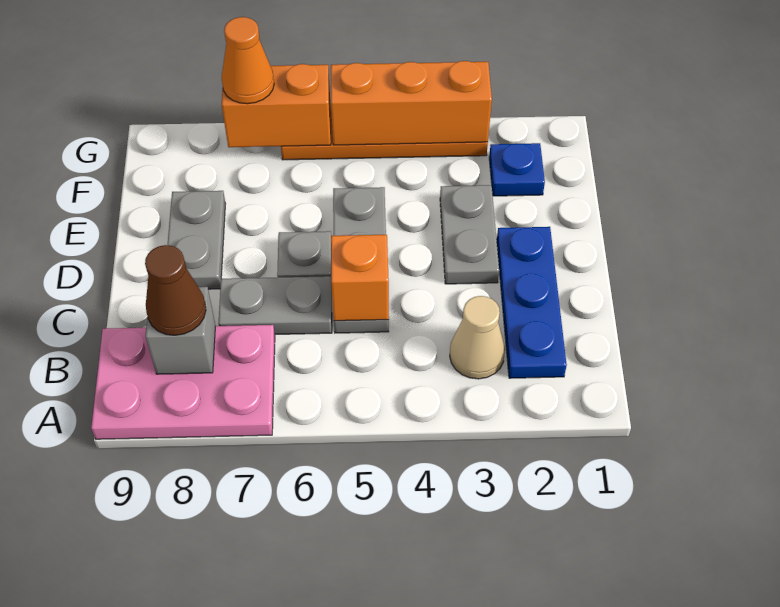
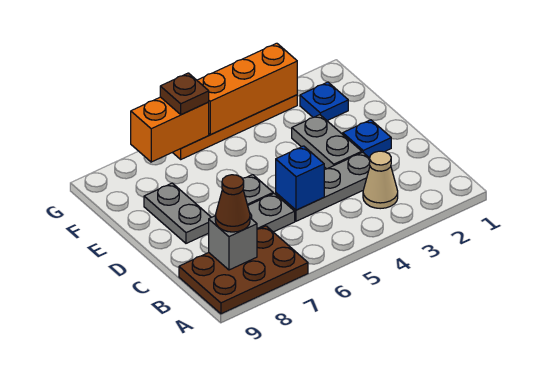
pink plate A7:B9 level 1 -> brown plate A7:B9 level 1
blue plate B2:D2 level 1 -> blue plate D2 level 1
grey plate C5:E5 level 1 -> grey plate C3:C5 level 1
orange brick C5 level 2 -> blue brick C5 level 2
none -> brown plate G6 level 3
orange cone G7 level 3 -> none

